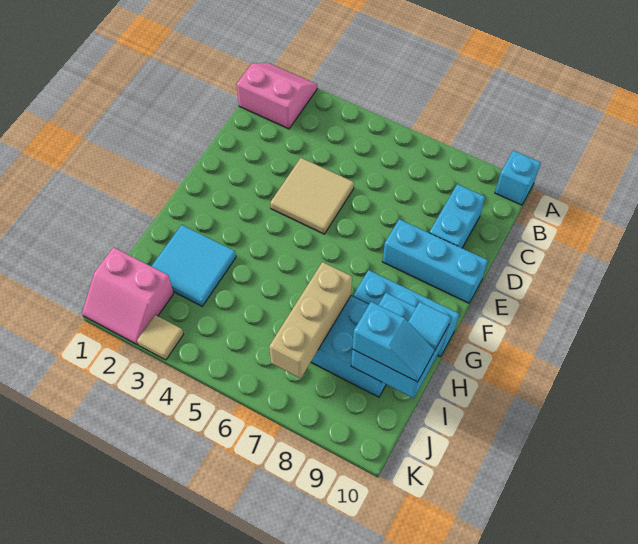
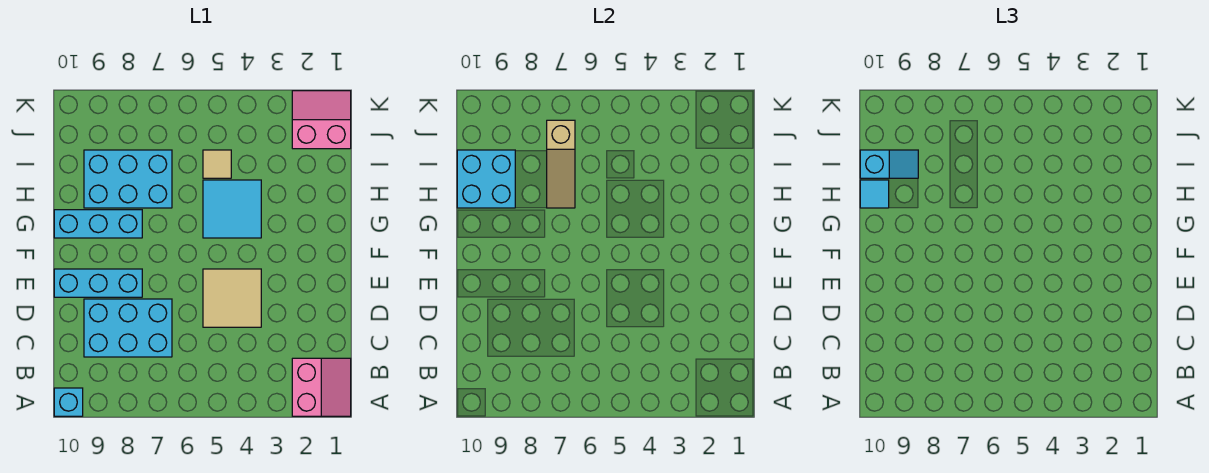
pink slope A1:B2 level 1 top B -> pink slope A1:B2 level 1 top 2
cyan brick C9:D9 level 1 -> cyan brick C7:D9 level 1
cyan tile H2:I3 level 1 -> cyan tile G4:H5 level 1
tan brick H7:J7 level 2 -> tan slope H7:J7 level 2 top J
cyan slope I9:I10 level 3 top 9 -> cyan slope I9:I10 level 3 top 10
tan tile K3 level 1 -> tan tile I5 level 1

